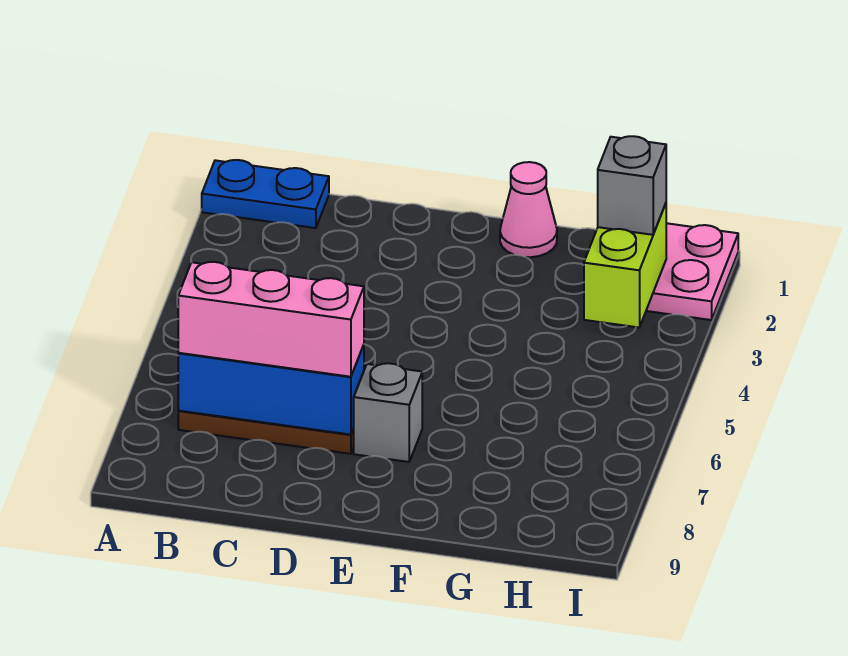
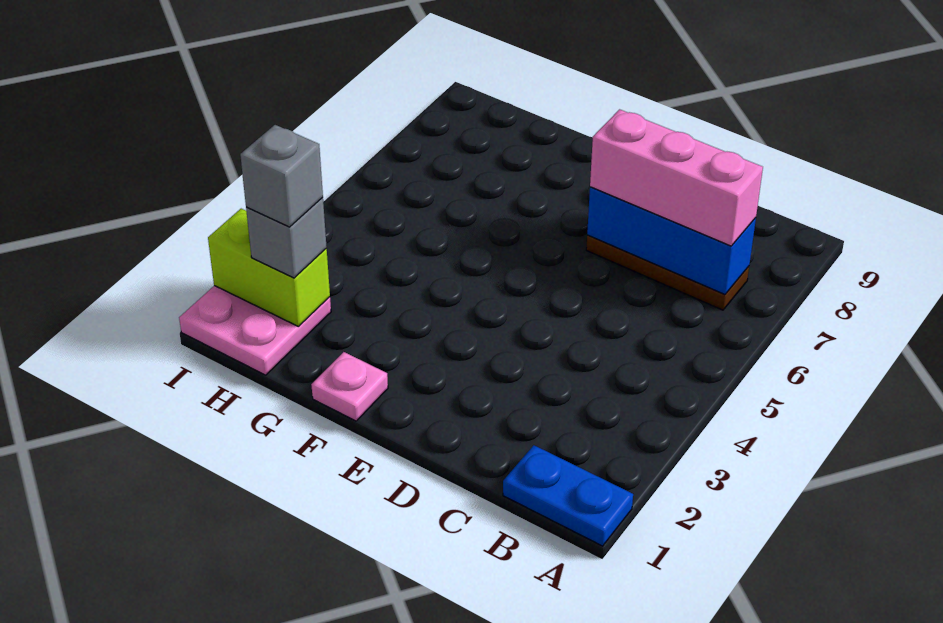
grey brick E7 level 1 -> grey brick H2 level 4
pink cone F1 level 1 -> pink plate F1 level 1
lime brick H2:H3 level 2 -> lime brick H2:I2 level 2

